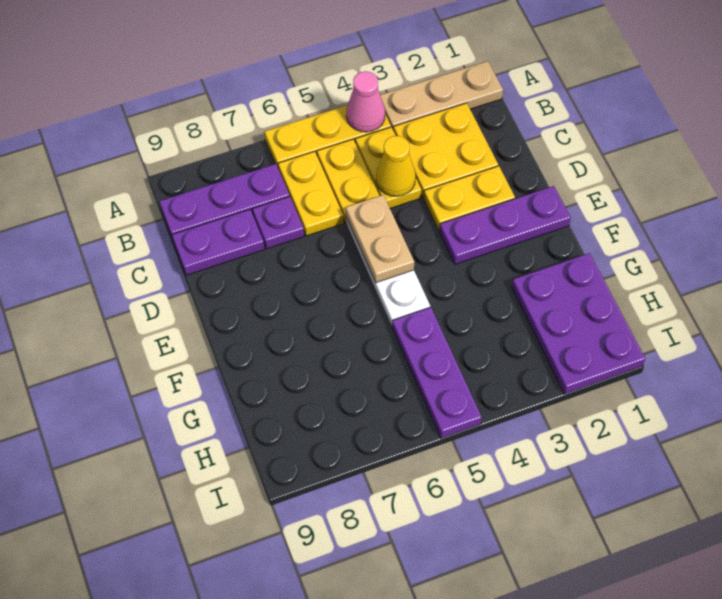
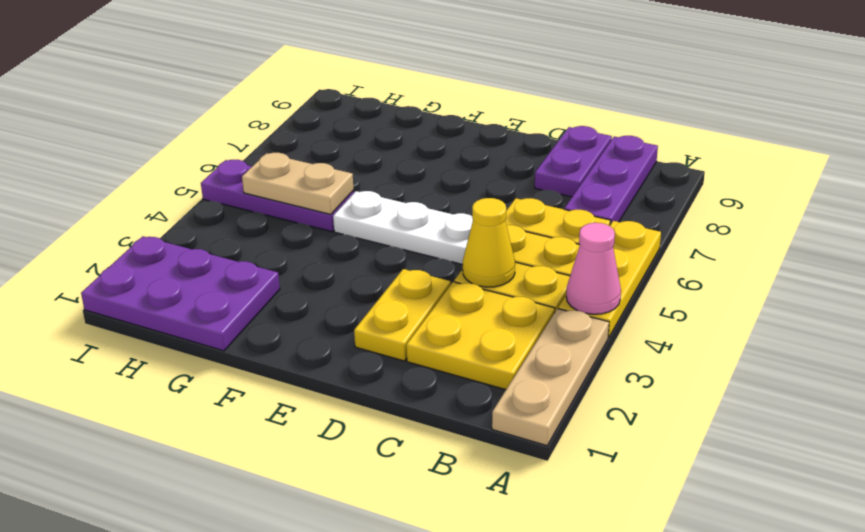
purple plate C7 level 1 -> none
tan plate D5:E5 level 2 -> tan plate G5:H5 level 2
purple plate E1:E3 level 1 -> none

